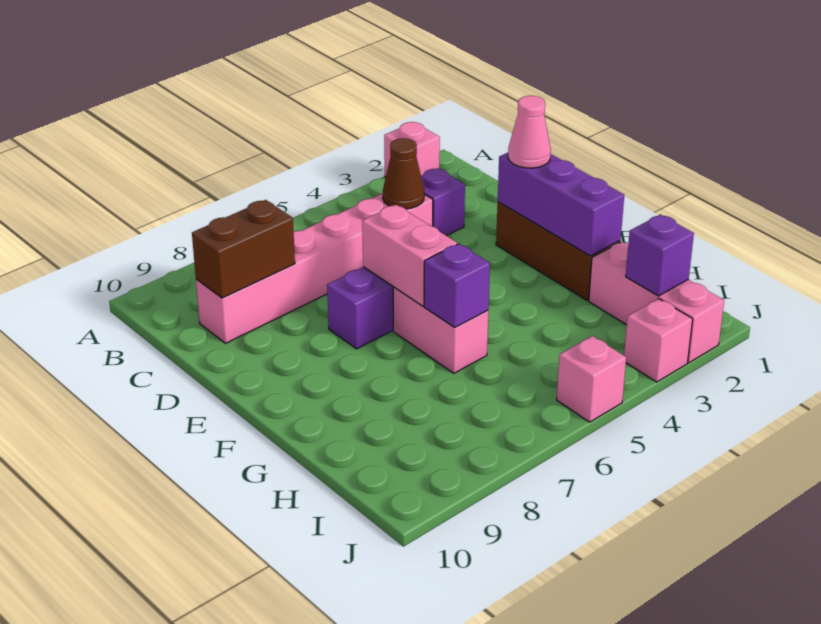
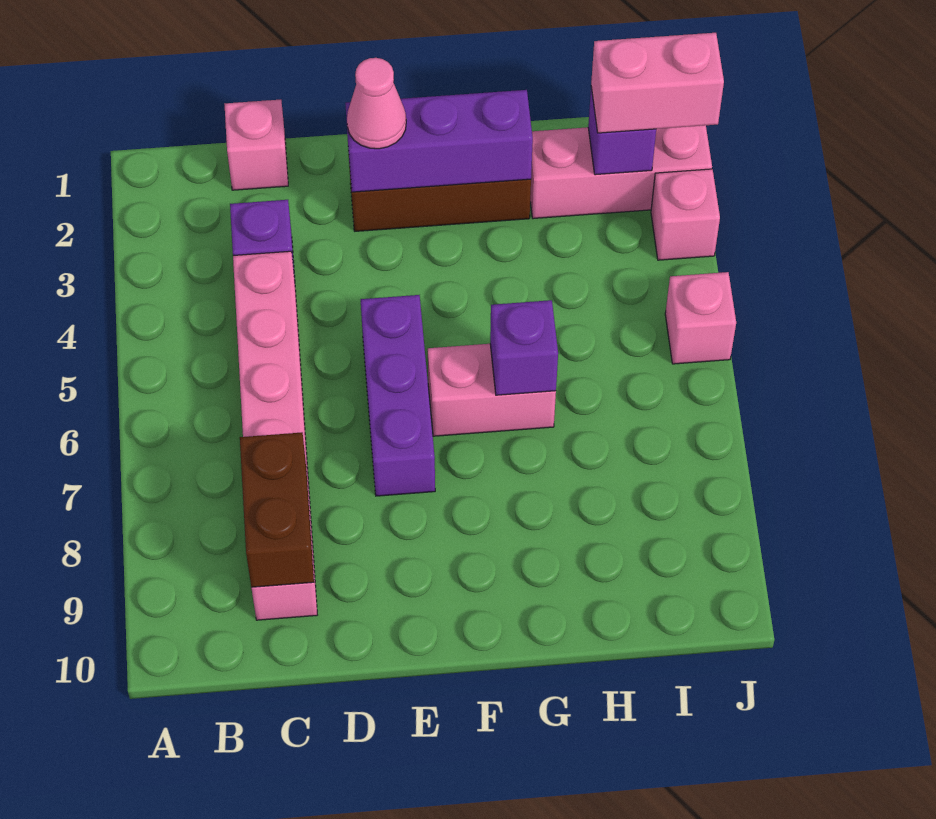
pink brick A2 level 1 -> pink brick C1 level 1
brown cone C4 level 2 -> none
pink brick E6:F6 level 2 -> pink brick I2:J2 level 3

